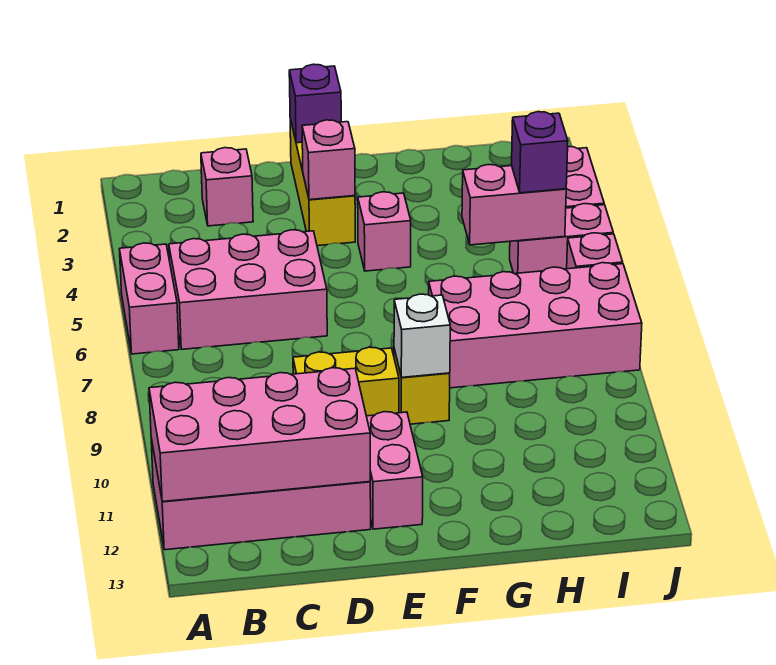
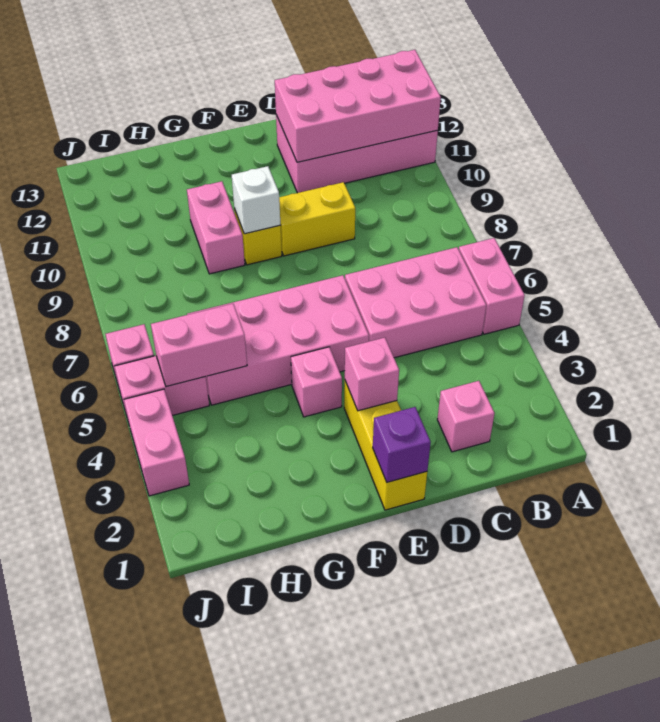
pink brick E11:E12 level 1 -> pink brick G9:G10 level 1
pink brick G7:J8 level 1 -> pink brick E5:H6 level 1
purple brick I5 level 3 -> none

